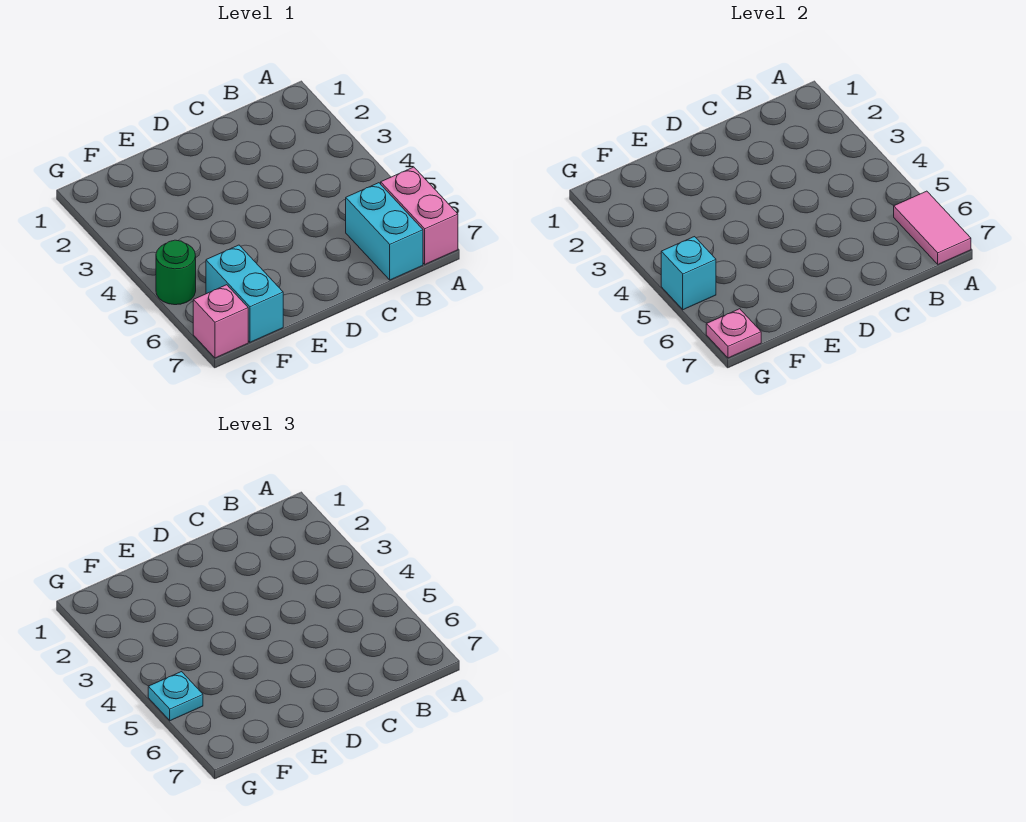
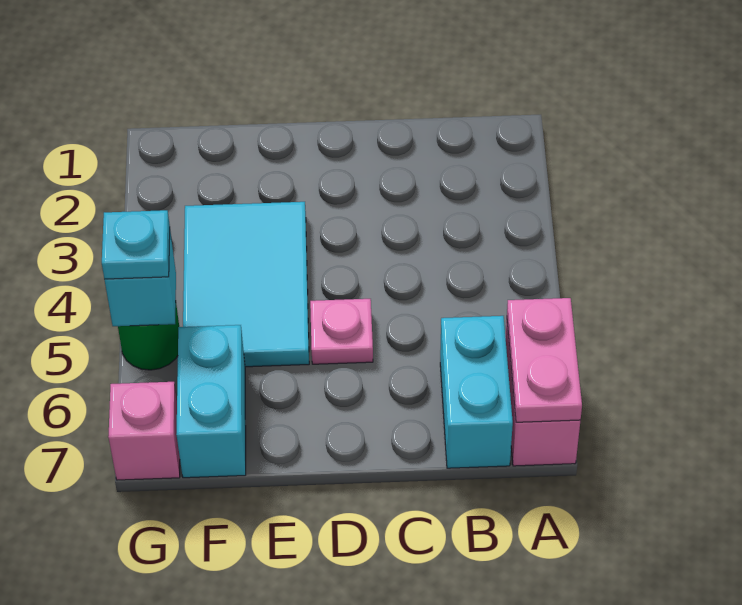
pink tile A6:A7 level 2 -> pink plate A6:A7 level 2
none -> cyan tile E3:F5 level 1
pink plate G7 level 2 -> pink plate D5 level 1

